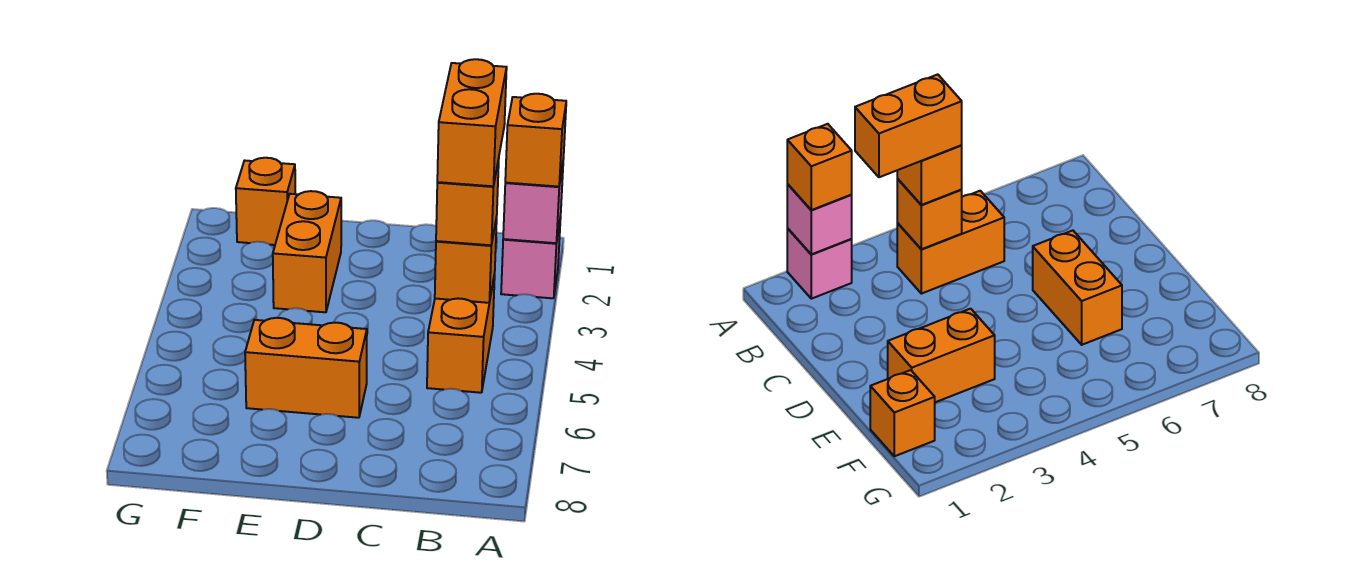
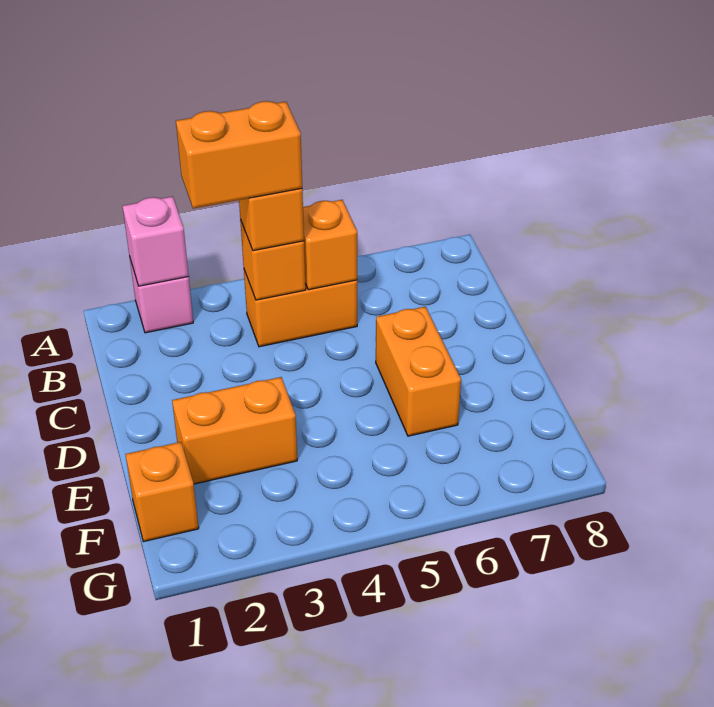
orange brick A2 level 3 -> orange brick B5 level 2

